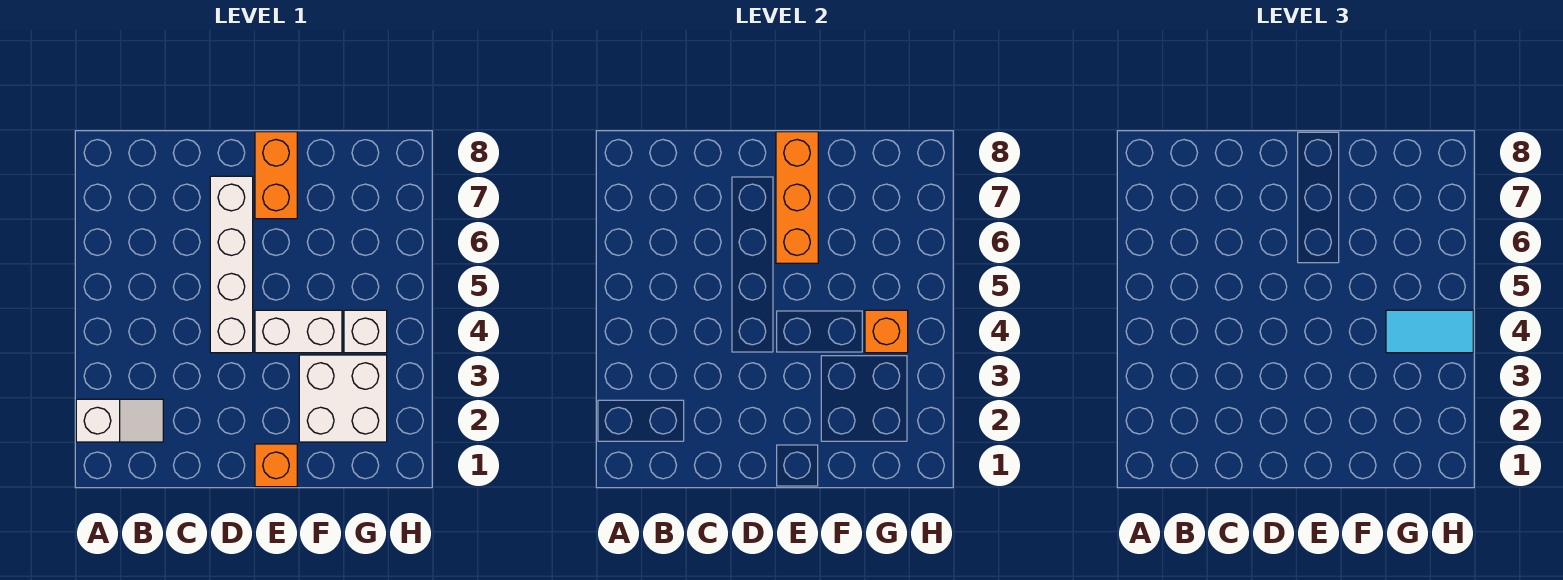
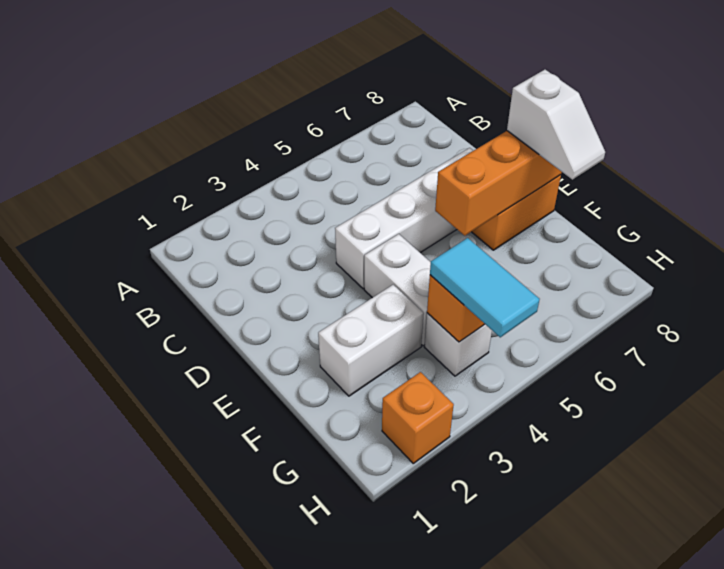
white slope A2:B2 level 1 top A -> white slope E8:F8 level 3 top E
orange brick E1 level 1 -> orange brick H2 level 1
white brick F2:G3 level 1 -> white brick F2:F3 level 1

